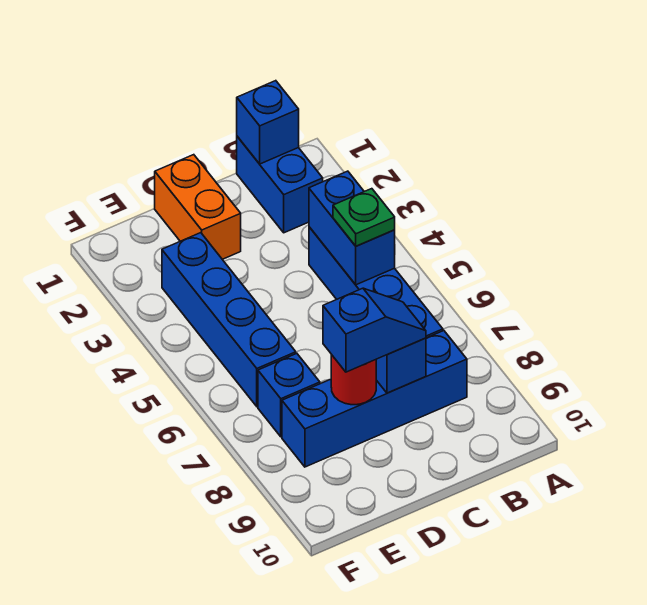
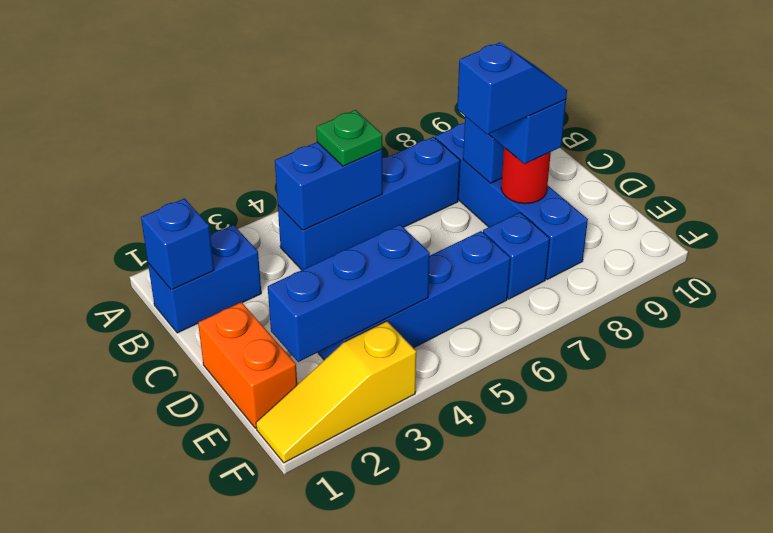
orange brick D1:D2 level 1 -> orange brick D1:E1 level 1
none -> blue slope D7:D8 level 4 top 7
none -> blue brick E2:E4 level 2
none -> yellow slope F1:F3 level 1 top 3

